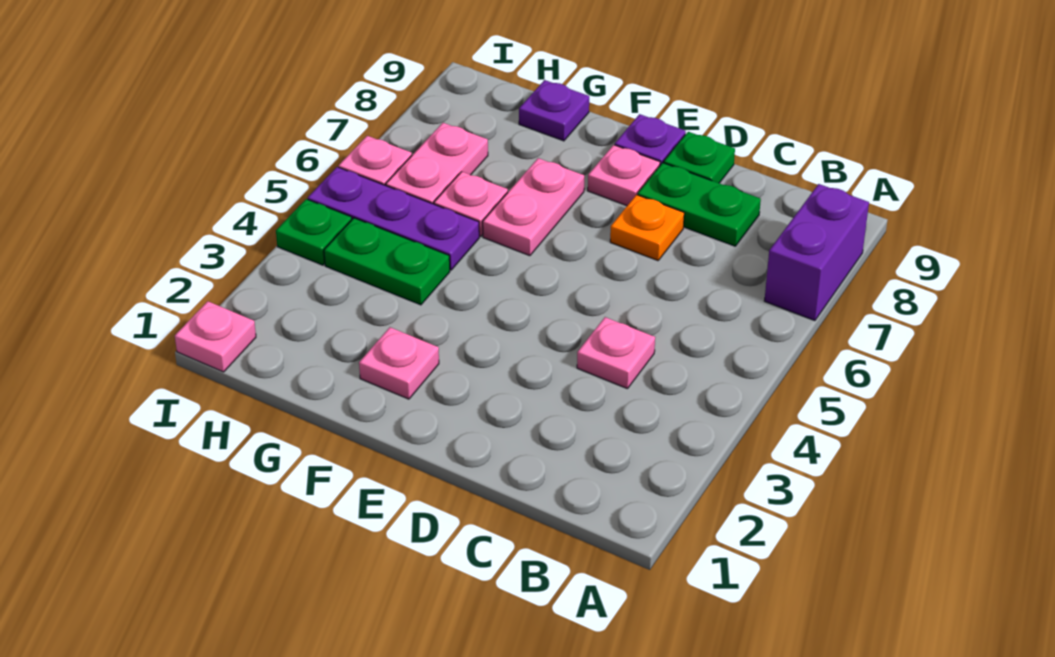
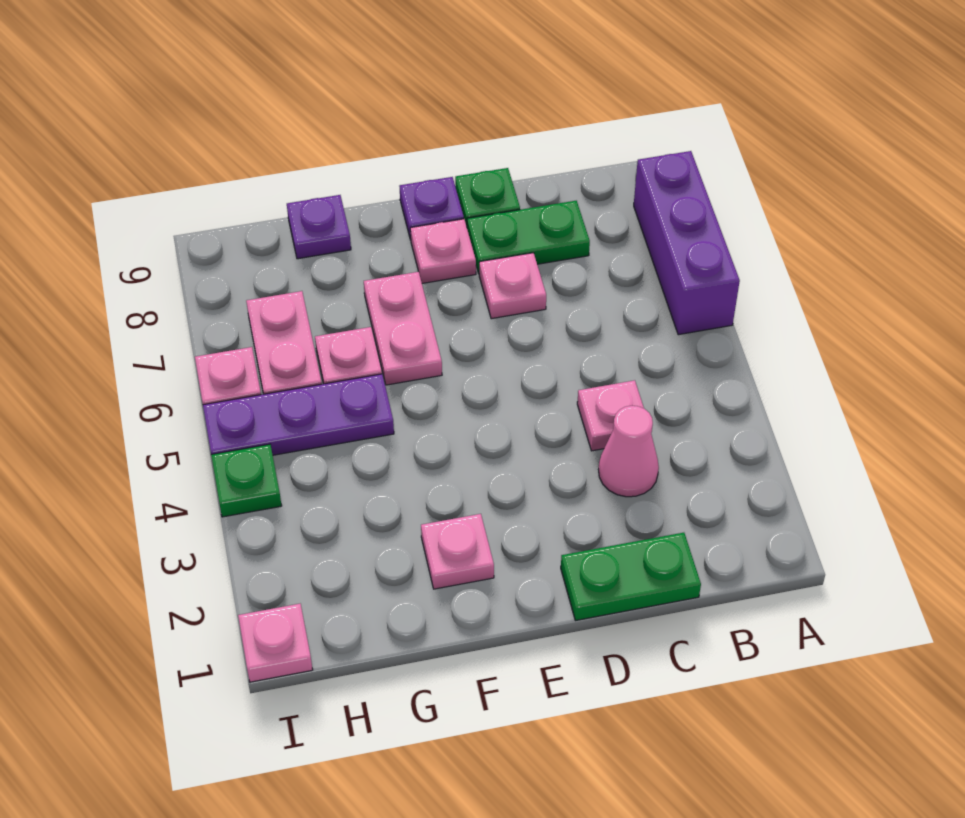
purple brick A7:A8 level 1 -> purple brick A6:A8 level 1
none -> pink cone C3 level 1
orange plate D7 level 1 -> pink plate D7 level 1
green plate G4:H4 level 1 -> green plate C1:D1 level 1

